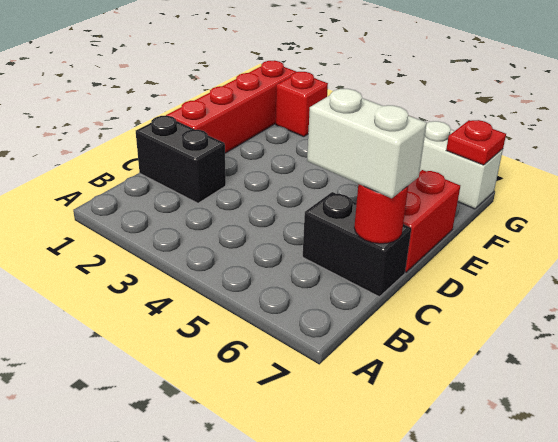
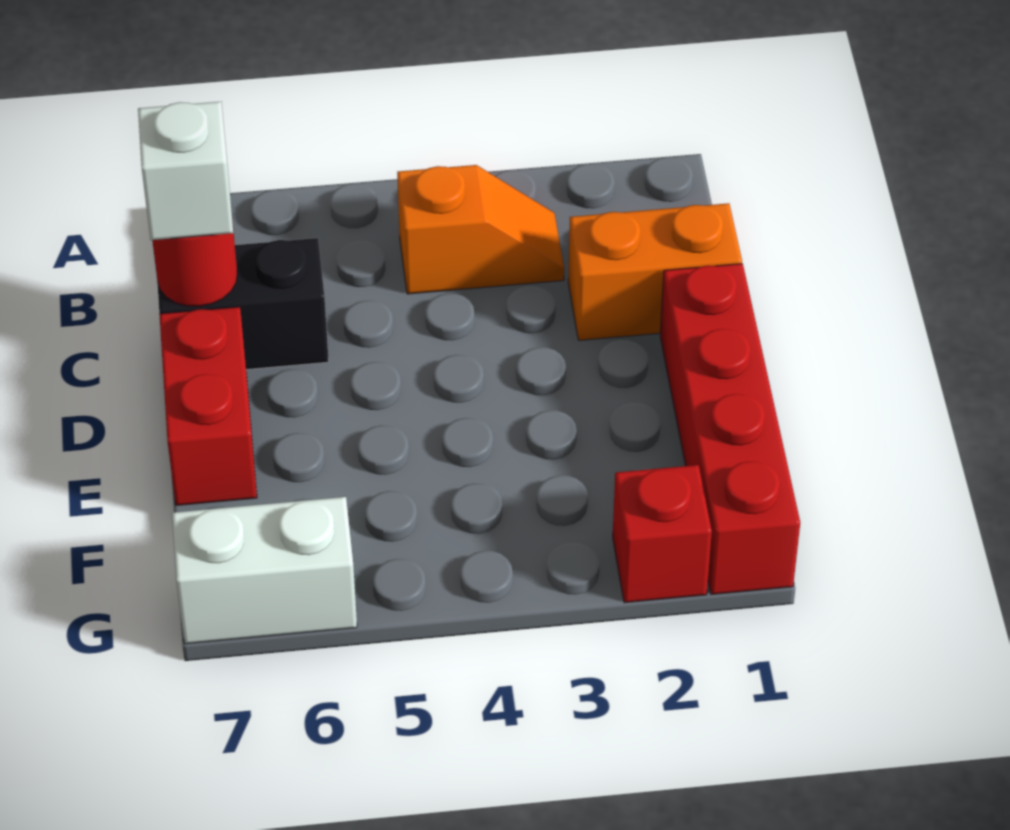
none -> orange slope B3:B4 level 1 top 4
black brick C1:C2 level 1 -> orange brick C1:C2 level 1
white brick C6:C7 level 3 -> white brick C7 level 3
red plate G7 level 2 -> none

